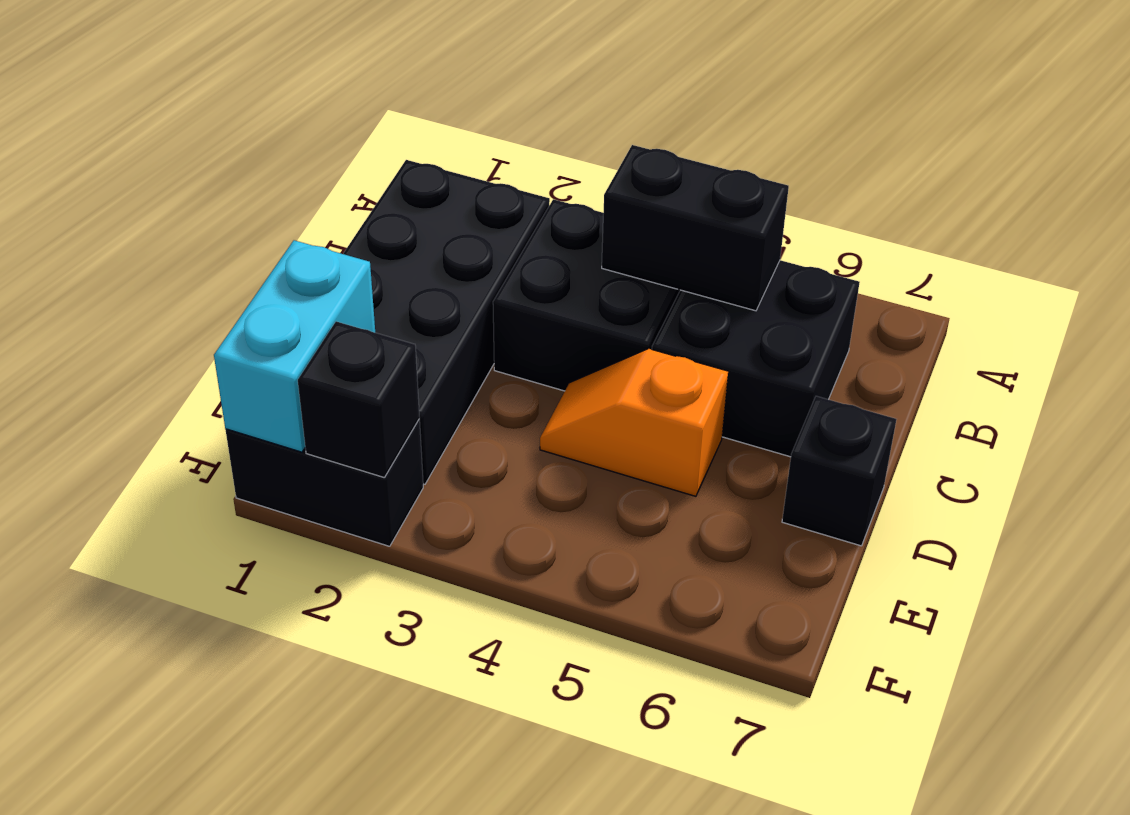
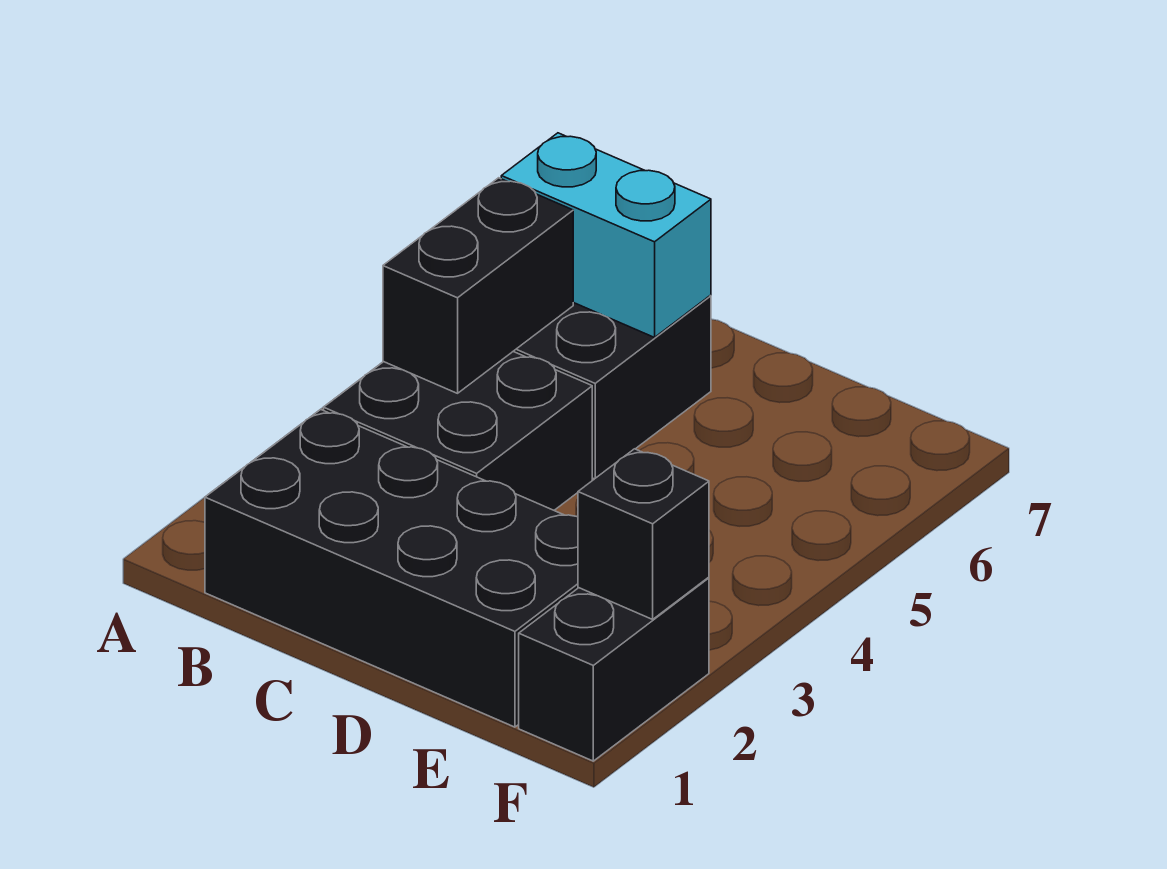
orange slope D4:D5 level 1 top 5 -> none
black brick D7 level 1 -> none
cyan brick E1:F1 level 2 -> cyan brick B6:C6 level 2

